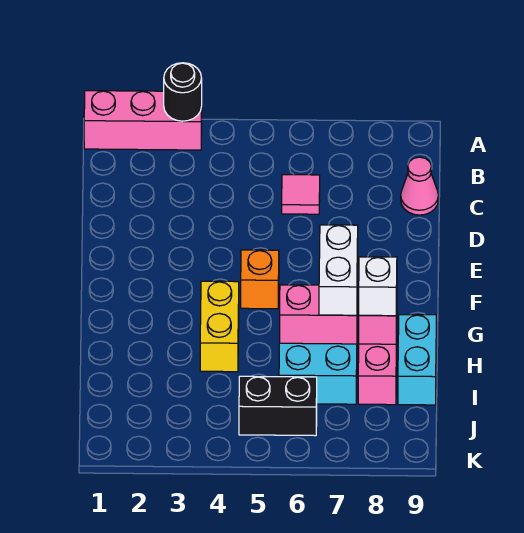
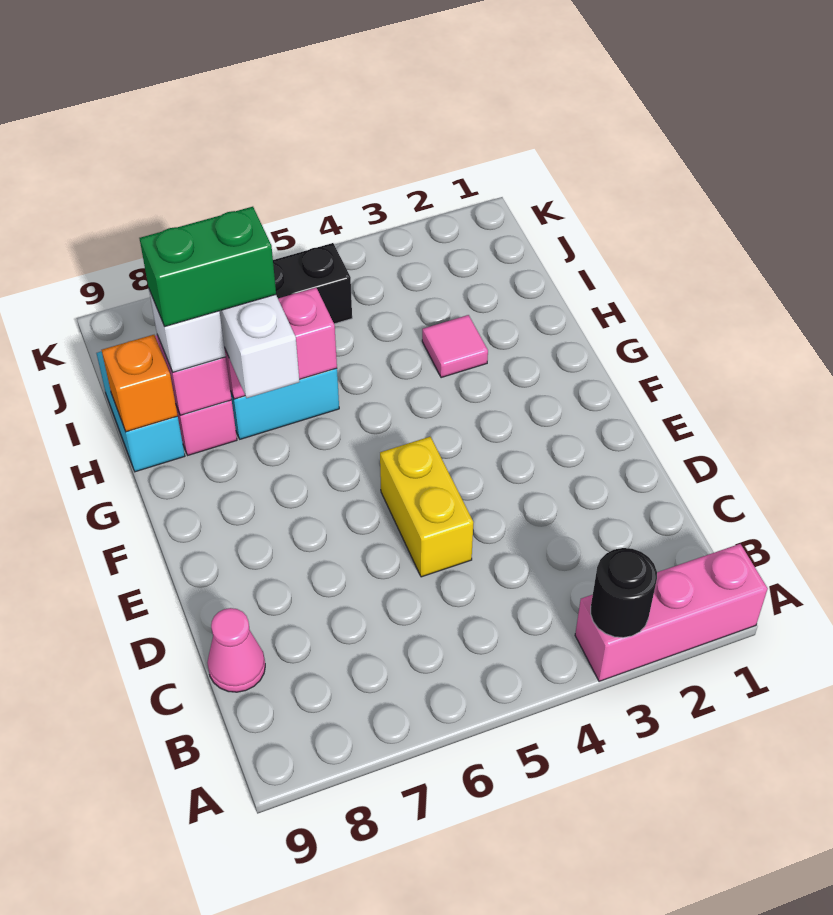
pink tile C6 level 1 -> pink tile H3 level 1
orange brick F5 level 1 -> orange brick H9 level 2
yellow brick G4:H4 level 1 -> yellow brick D5:E5 level 1
none -> green brick H7:H8 level 4

